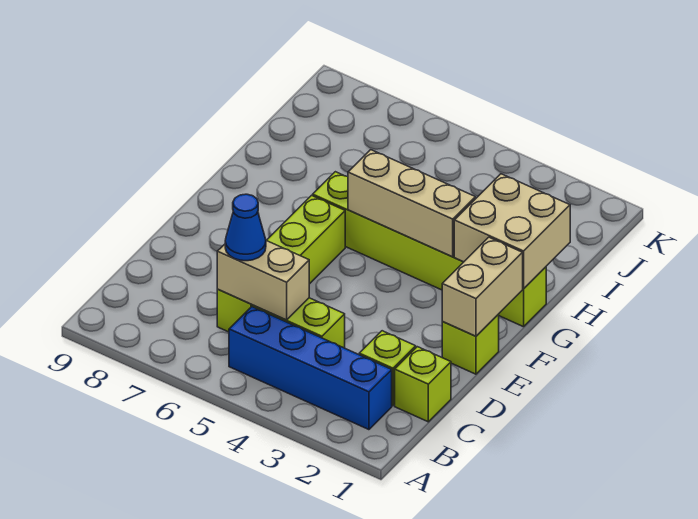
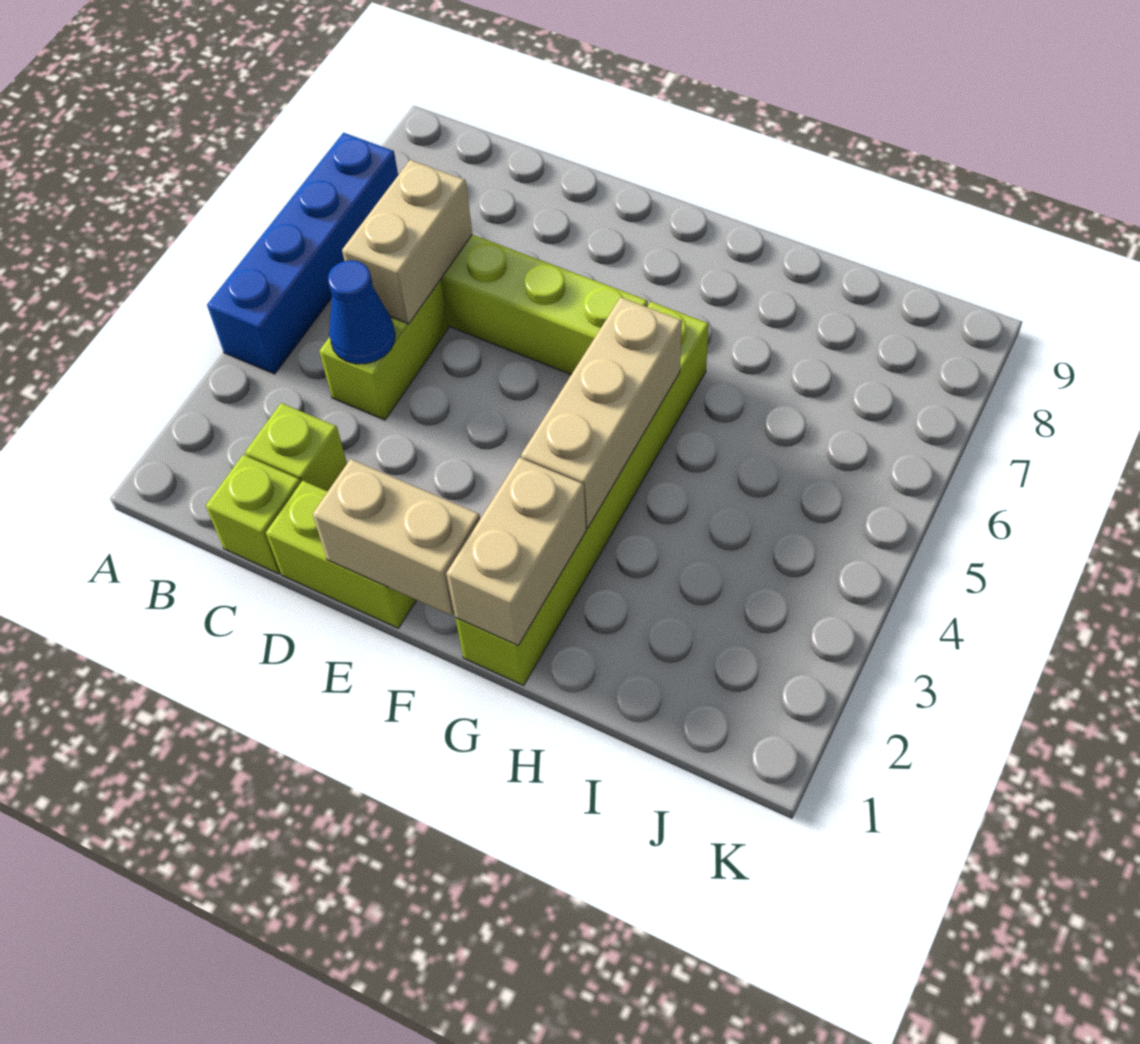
blue brick B2:B5 level 1 -> blue brick A4:A7 level 1
blue cone C6 level 3 -> blue cone C4 level 2
lime brick E1 level 1 -> lime brick D1:E1 level 1
tan brick G1:H2 level 2 -> tan brick G1:G2 level 2

